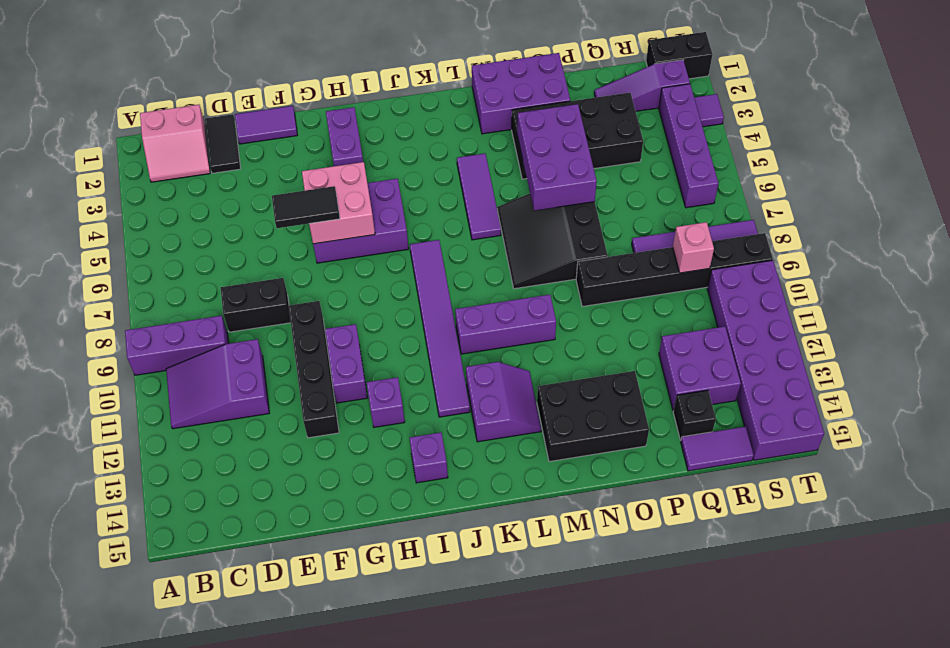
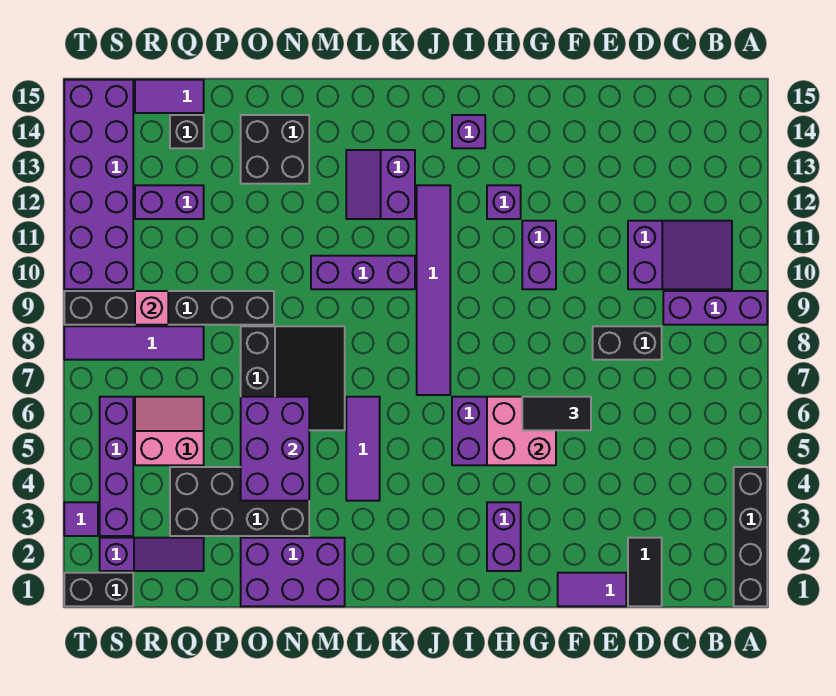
pink slope B1:C2 level 1 top 1 -> pink slope Q5:R6 level 1 top 5
black brick F9:F12 level 1 -> black brick A1:A4 level 1
black brick M13:O14 level 1 -> black brick N13:O14 level 1
purple brick Q12:R13 level 1 -> purple brick Q12:R12 level 1

